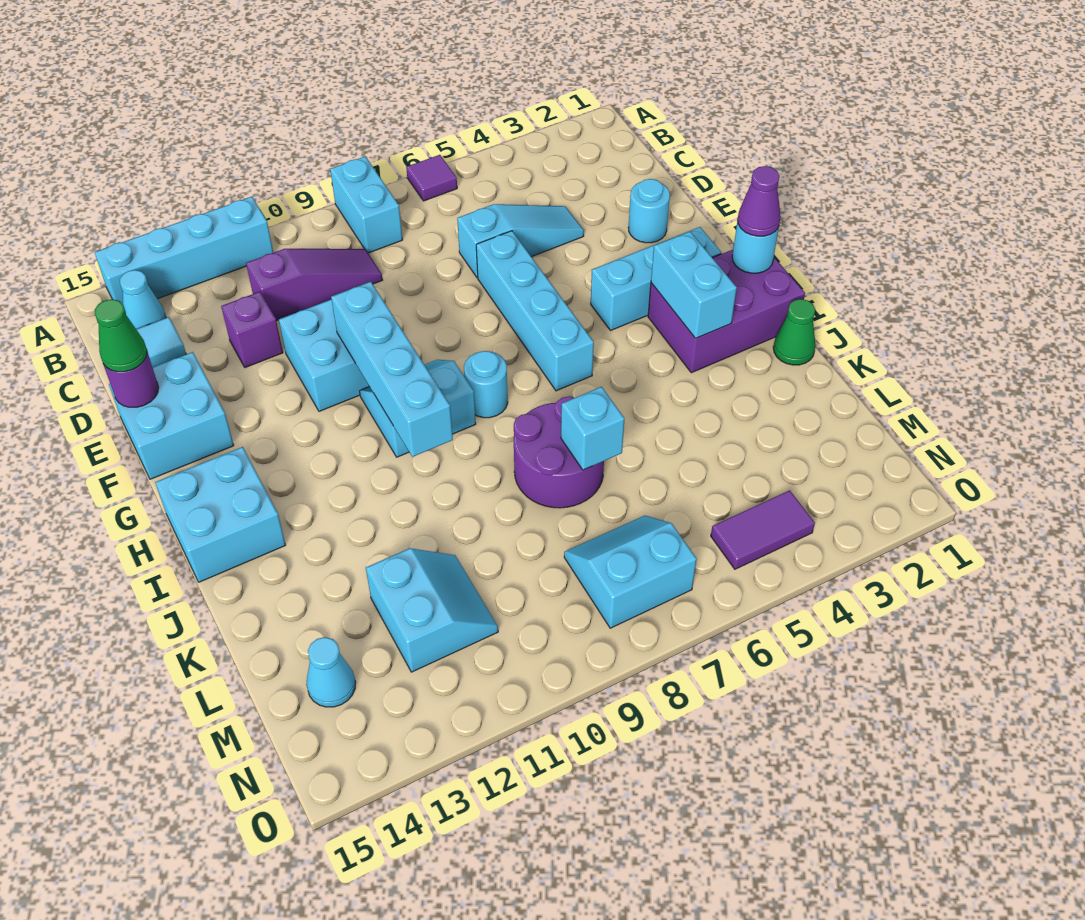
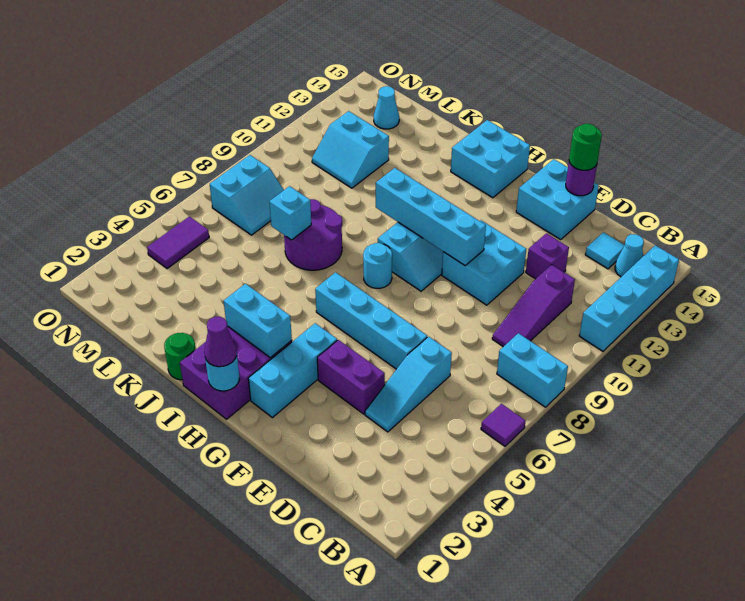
cyan round brick E2 level 1 -> none
none -> purple brick E4:F4 level 1
green cone E15 level 3 -> green round brick E15 level 3
green cone J1 level 1 -> green round brick J1 level 1

